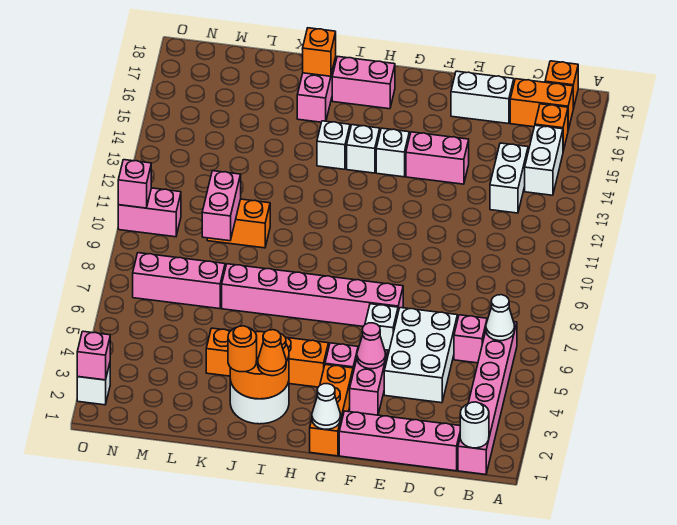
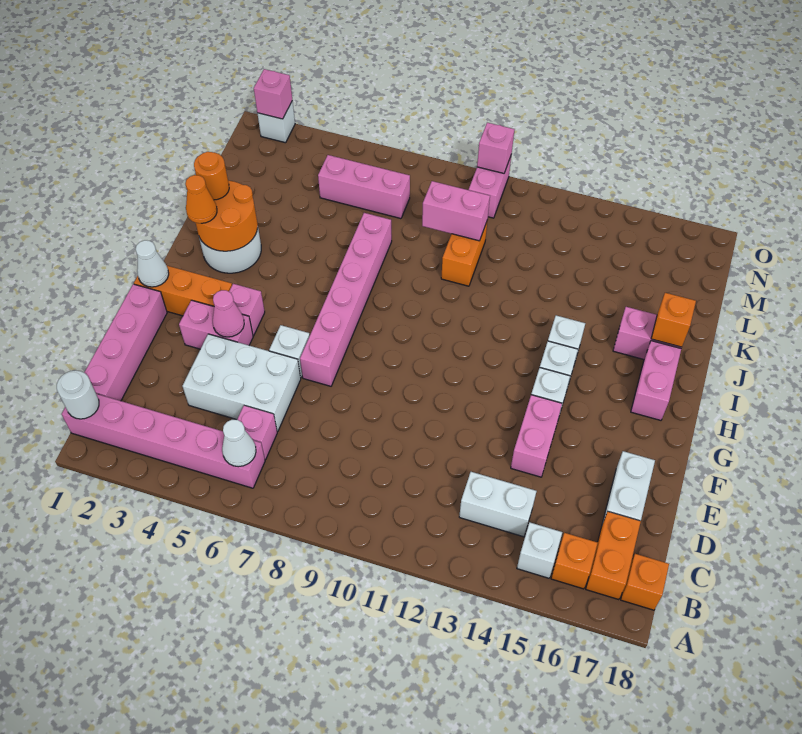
white brick B14:B15 level 1 -> white brick B15 level 1
orange brick H4:K4 level 1 -> none
pink brick L7:N7 level 1 -> pink brick M5:M7 level 1

